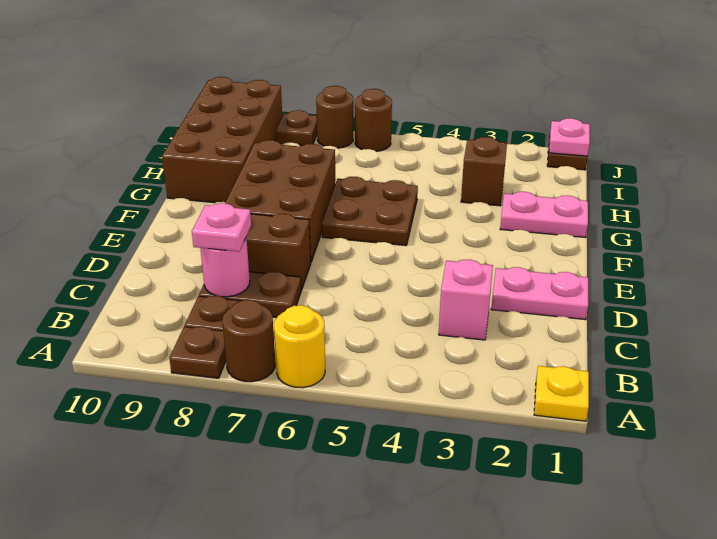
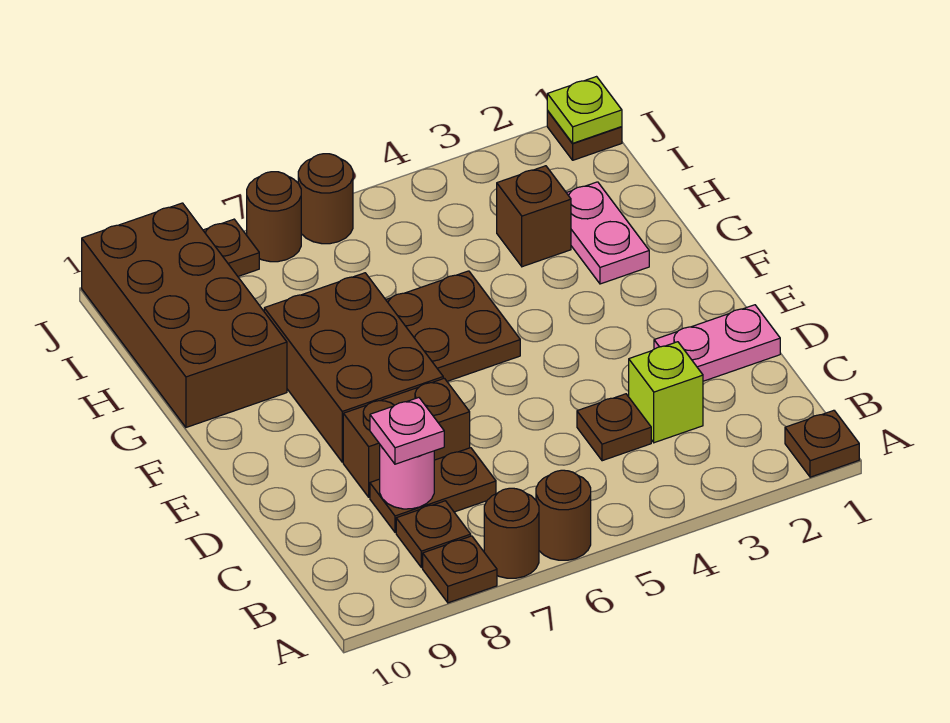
yellow plate A1 level 1 -> brown plate A1 level 1
yellow round brick A6 level 1 -> brown round brick A6 level 1
pink brick C3 level 1 -> lime brick C3 level 1
none -> brown plate C4 level 1
pink plate G1:G2 level 1 -> pink plate G2:H2 level 1
pink plate J1 level 2 -> lime plate J1 level 2

